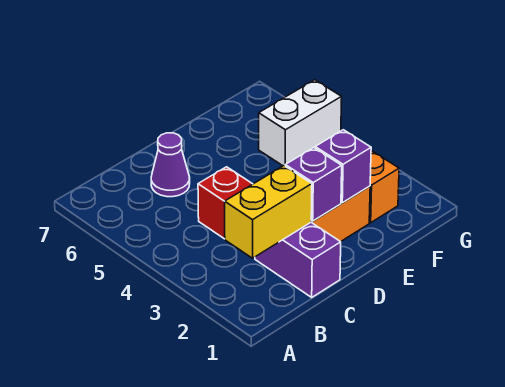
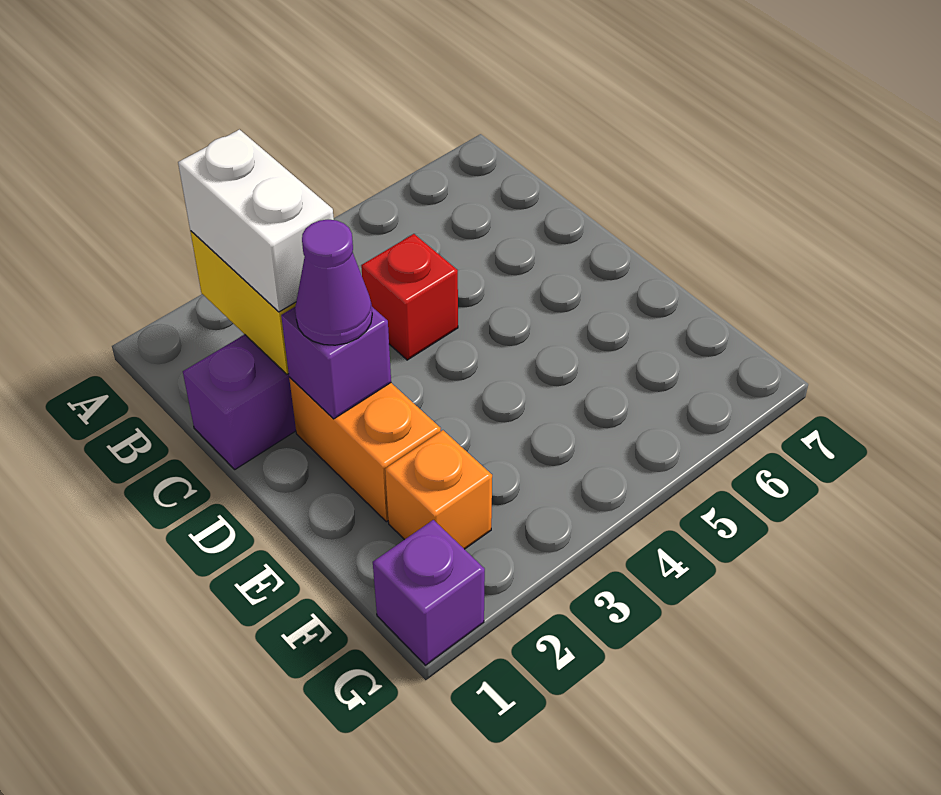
purple cone C6 level 1 -> purple cone D2 level 3
purple brick E2 level 2 -> purple brick G1 level 1
white brick F5:G5 level 1 -> white brick B2:C2 level 3

